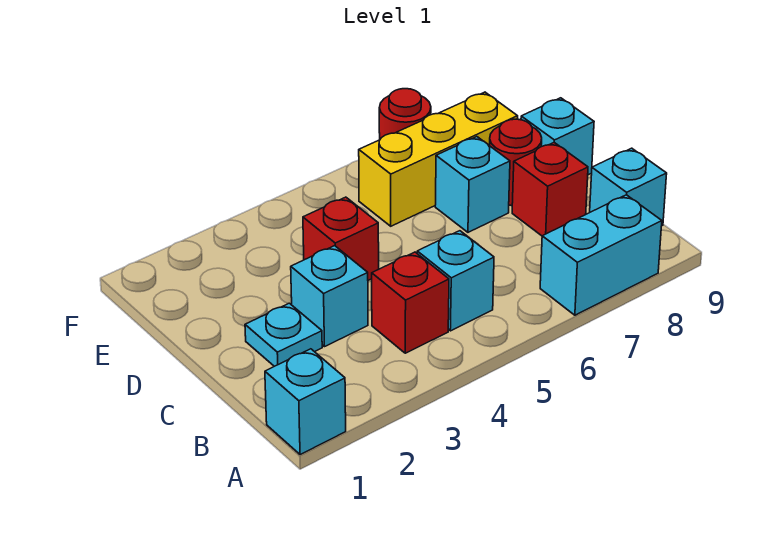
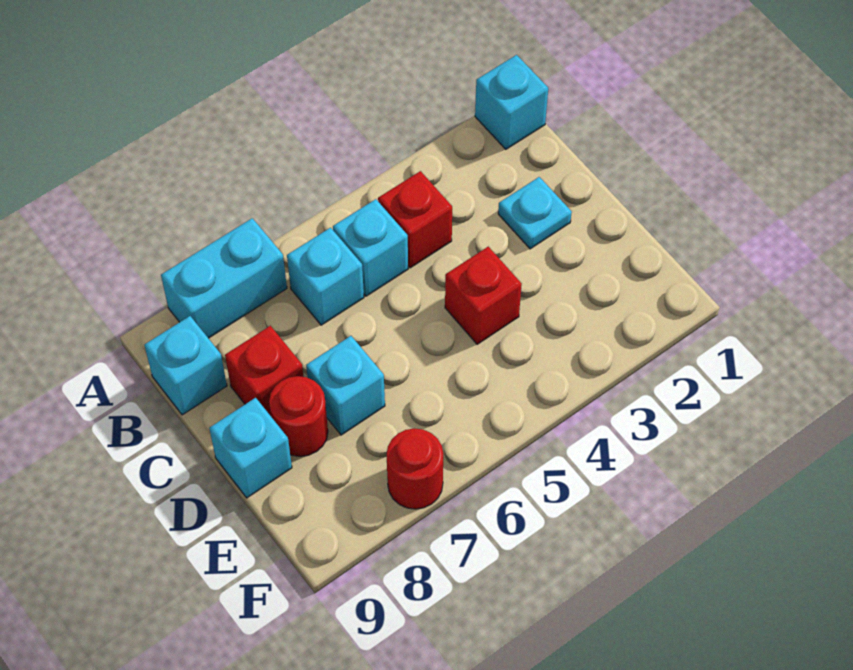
cyan brick C3 level 1 -> cyan brick B6 level 1
yellow brick E6:E8 level 1 -> none

